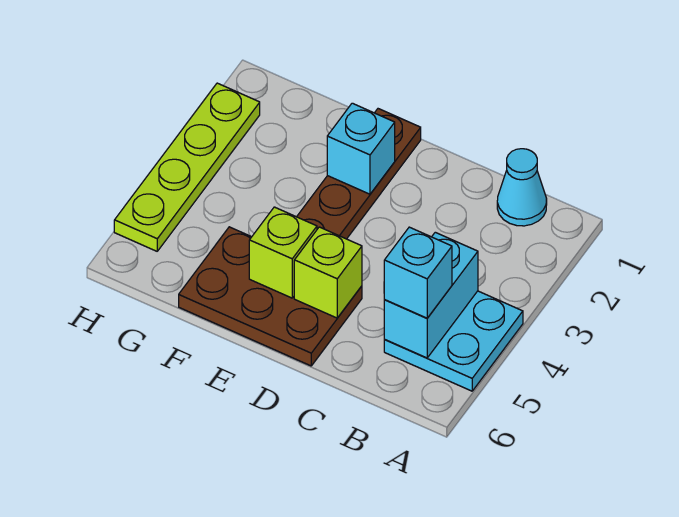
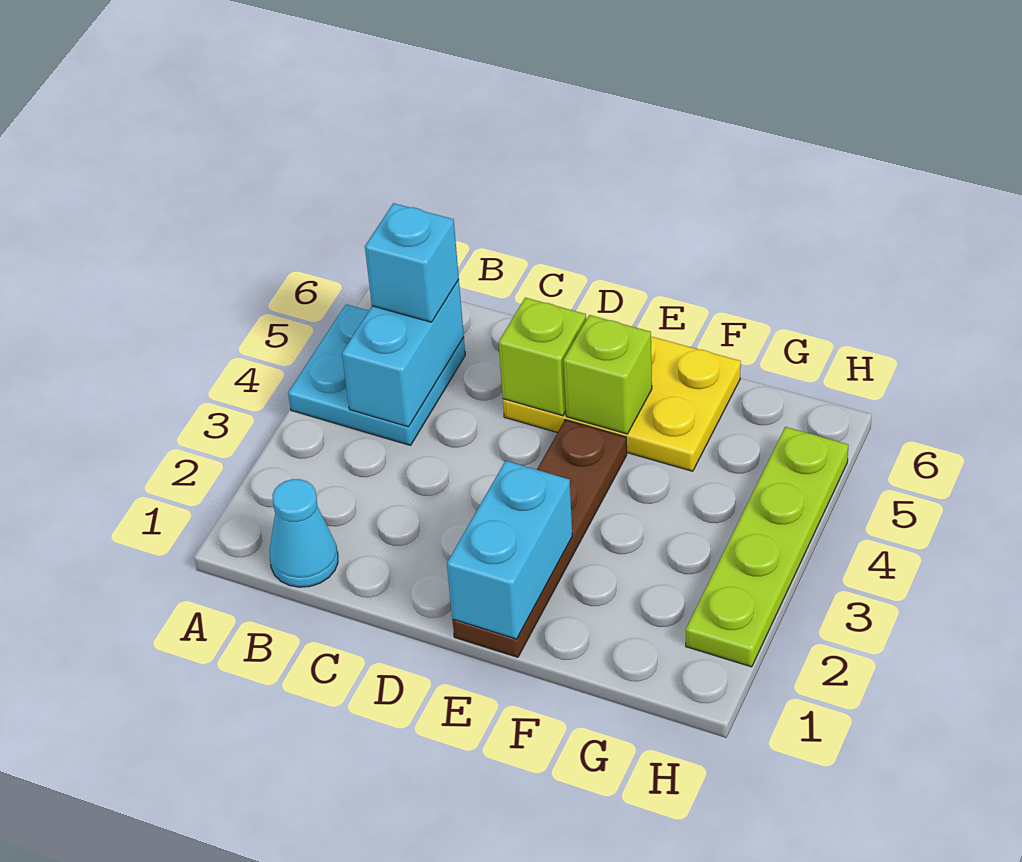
brown plate D5:F6 level 1 -> yellow plate D5:F6 level 1
cyan brick E2 level 2 -> cyan brick E1:E2 level 2

